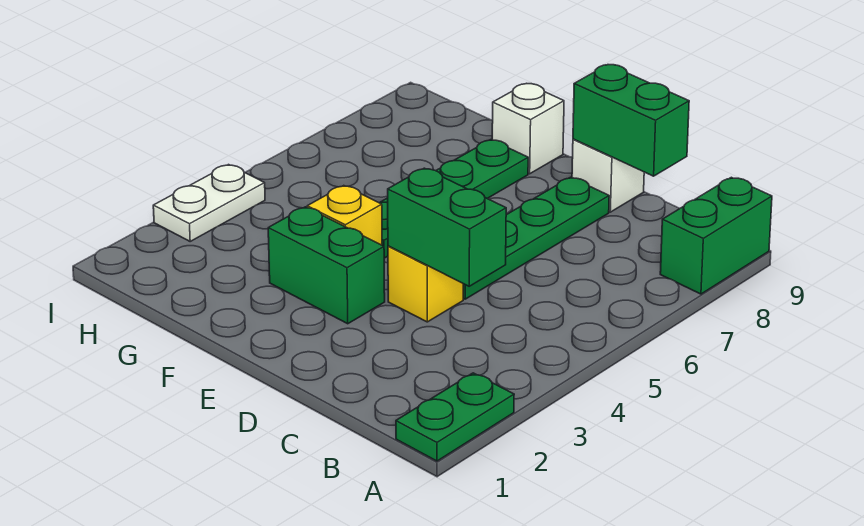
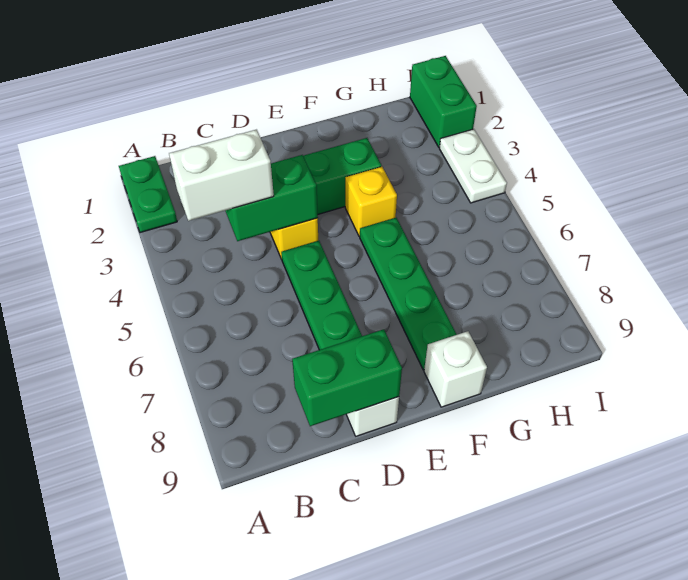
green brick A8:A9 level 1 -> green brick I1:I2 level 1
none -> white brick B4:C4 level 3

